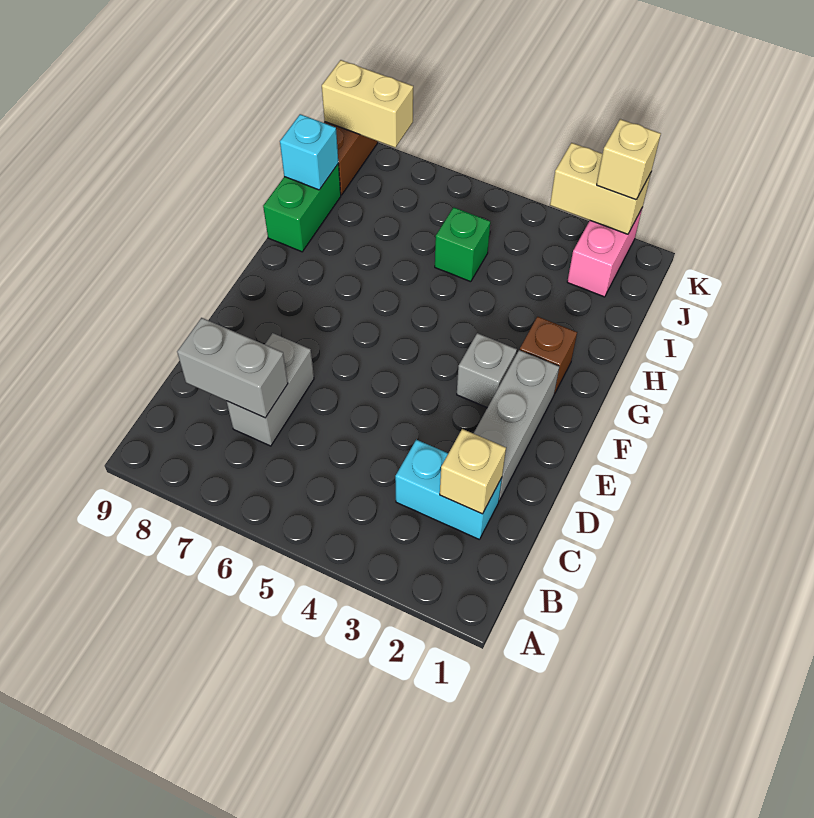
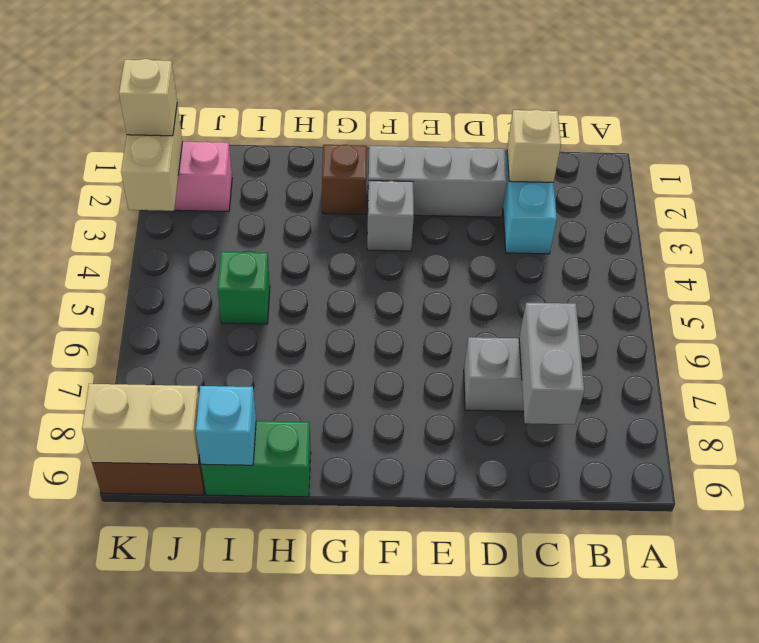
tan brick K8:K9 level 2 -> tan brick J9:K9 level 2

